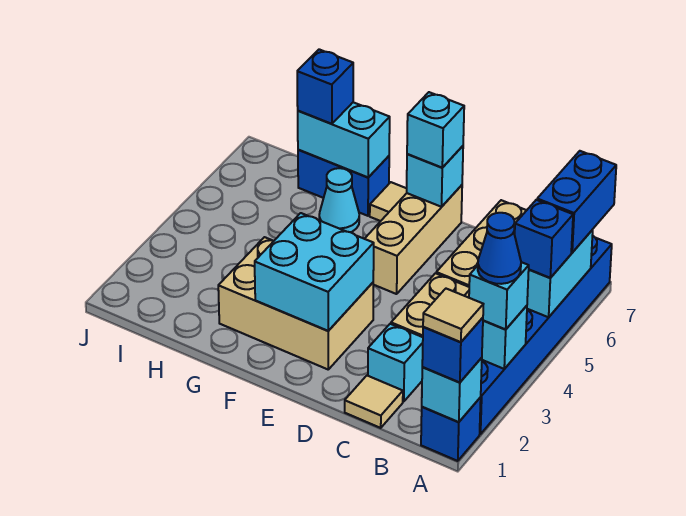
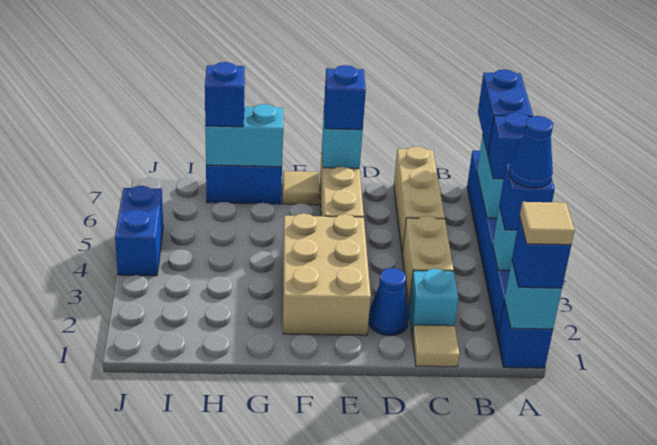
cyan brick A3 level 3 -> blue brick A3 level 3
none -> blue cone D2 level 1
tan brick E2:G3 level 1 -> tan brick E2:F4 level 1
cyan brick E2:F3 level 2 -> none
cyan brick E7 level 3 -> blue brick E7 level 3
cyan cone G6 level 1 -> none
none -> blue brick J4:J5 level 1

